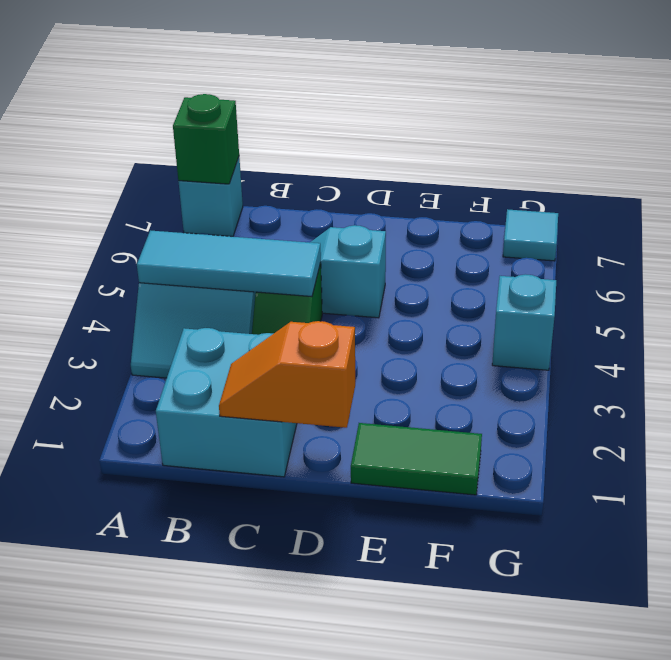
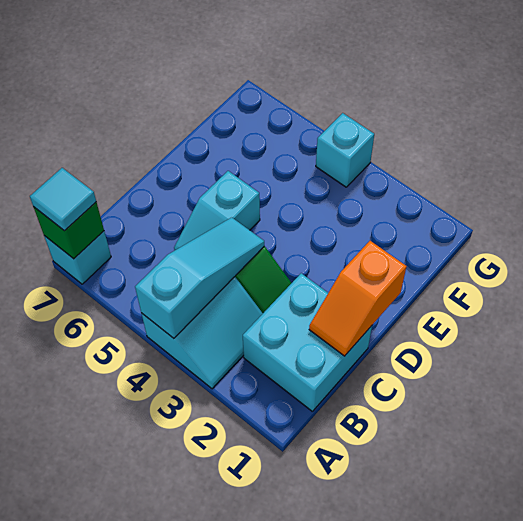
cyan tile A4:C4 level 2 -> cyan slope A4:C4 level 2 top A
green tile E1:F1 level 1 -> none
cyan tile G7 level 1 -> cyan tile A7 level 3

